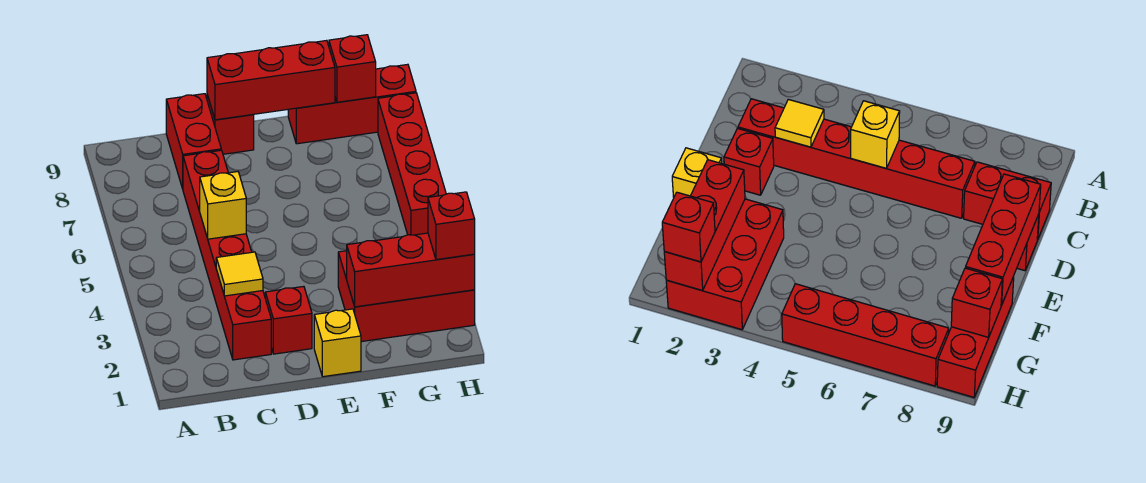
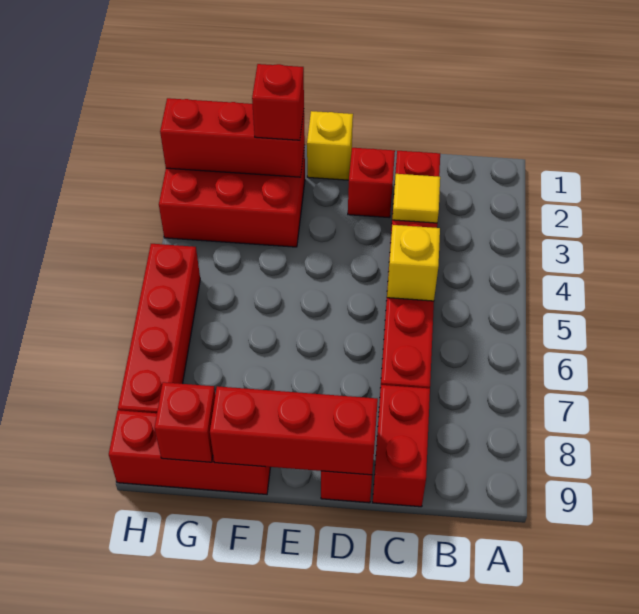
red brick H2 level 3 -> red brick F2 level 3

